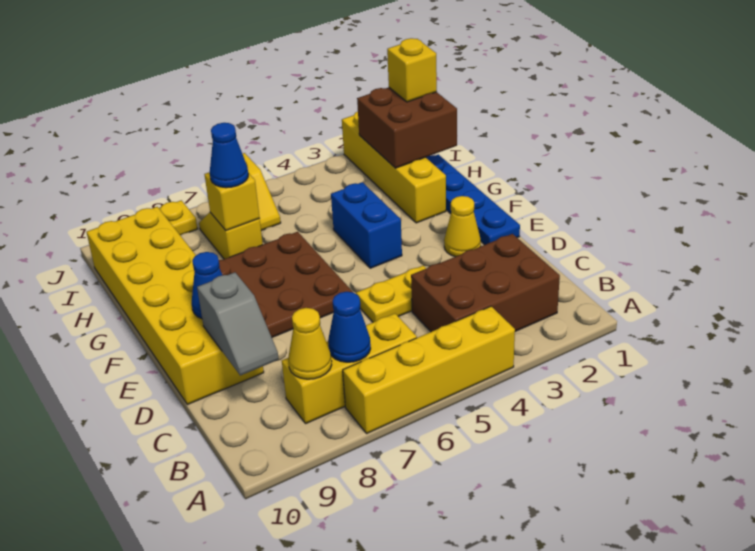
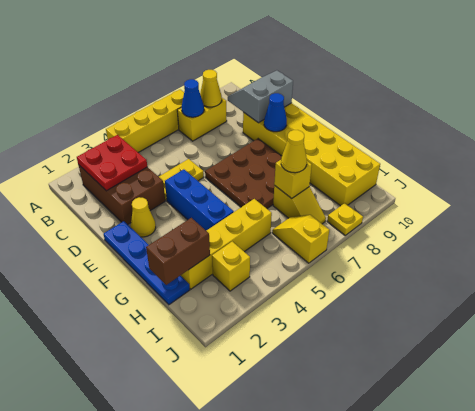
brown brick B2:C4 level 1 -> brown brick B2:D3 level 1
none -> red plate B2:C3 level 2
yellow brick B6:B8 level 1 -> yellow brick B7:B8 level 1
grey slope C9:D9 level 2 top D -> grey slope C9:D10 level 2 top D
blue brick F4:G4 level 1 -> blue brick E4:G4 level 1
yellow brick G2:J2 level 1 -> yellow brick H2:H5 level 1
brown brick H1:I2 level 2 -> brown brick H1:H2 level 2
blue cone H7 level 3 -> yellow cone H7 level 3
yellow brick I1 level 3 -> yellow brick I3 level 1

